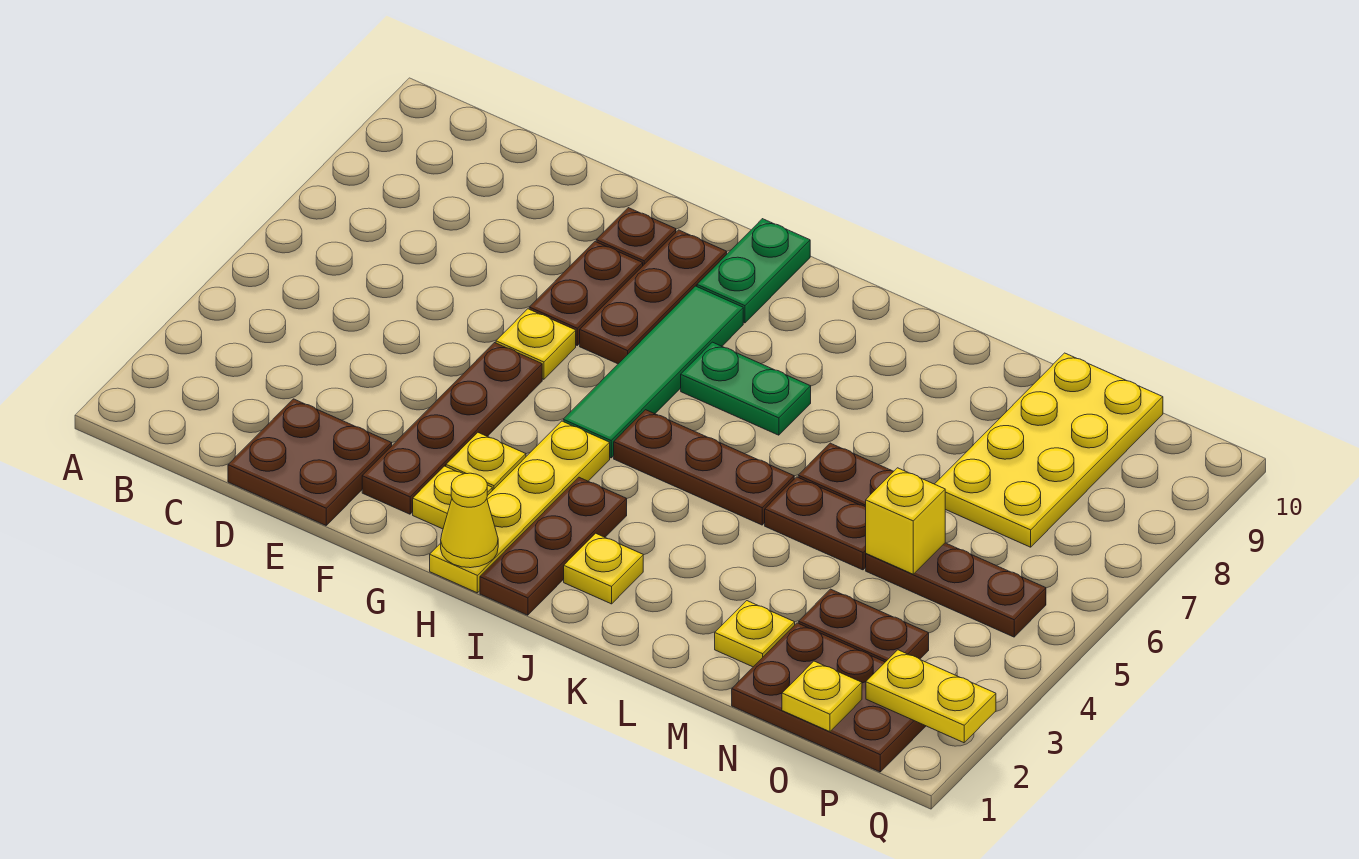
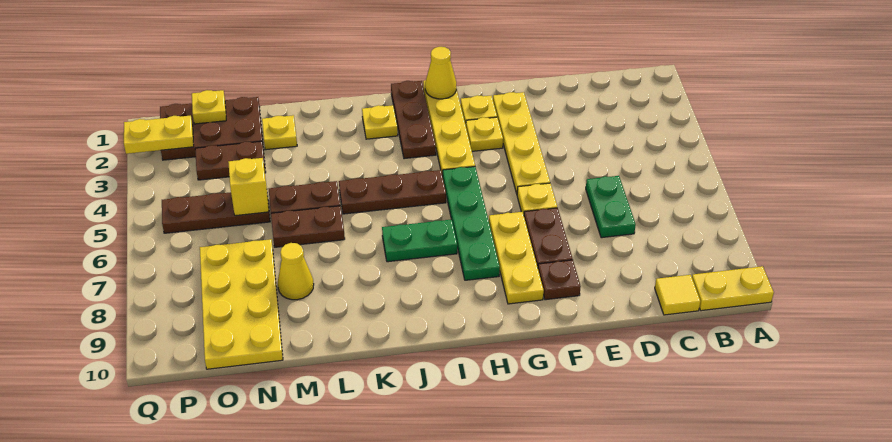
none -> yellow plate A10:B10 level 1
none -> yellow tile C10 level 1
brown plate D1:E2 level 1 -> none
brown plate F2:F5 level 1 -> yellow plate F2:F5 level 1
brown plate G7:G9 level 1 -> yellow plate G7:G9 level 1
green tile H5:H8 level 1 -> green plate H5:H8 level 1
green plate H9:H10 level 1 -> green plate D6:D7 level 1
none -> yellow cone M8 level 1

